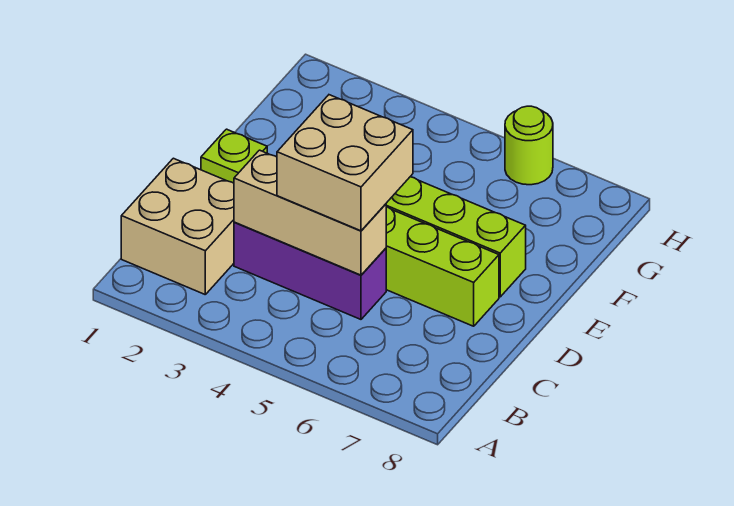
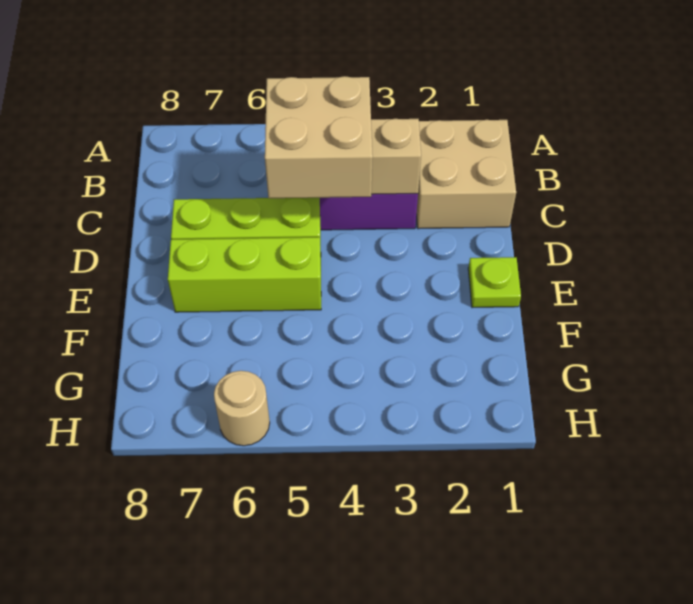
lime round brick H6 level 1 -> tan round brick H6 level 1

